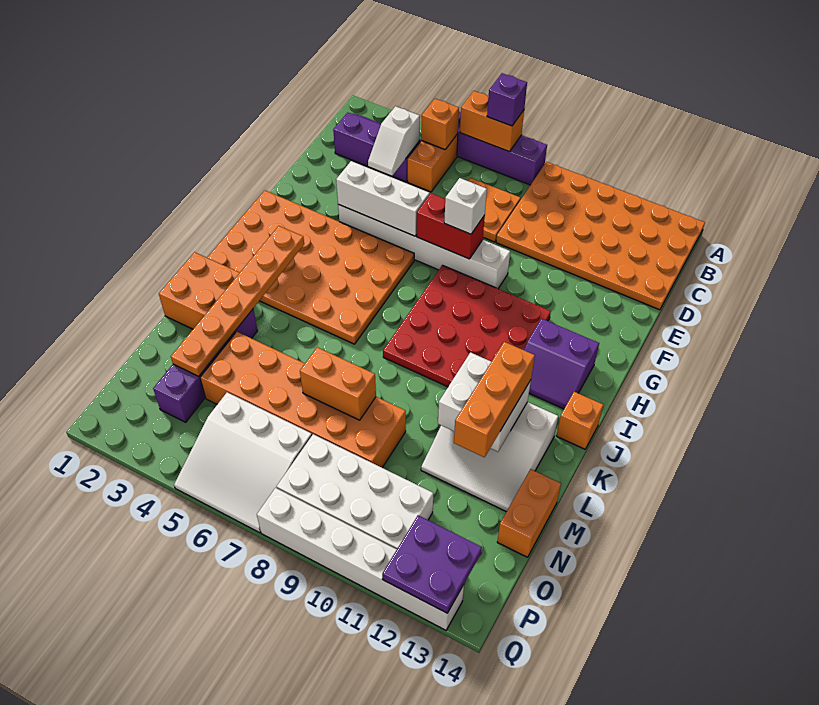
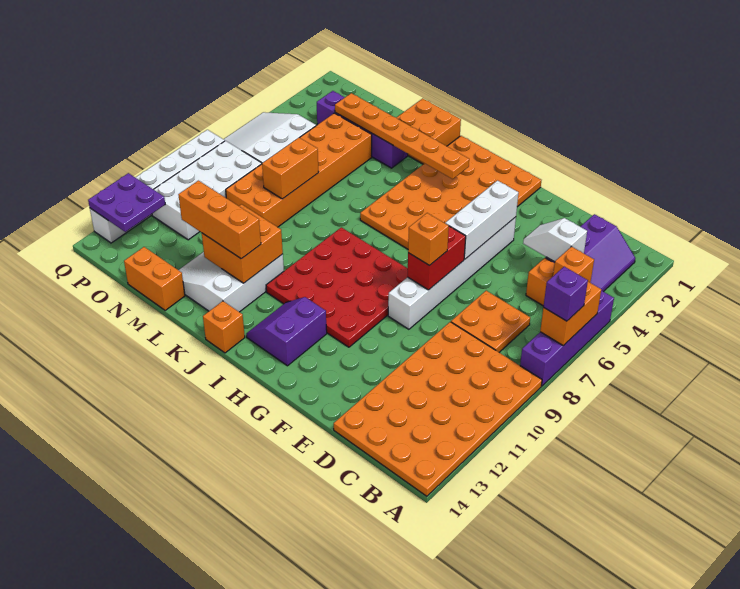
white brick F8 level 3 -> orange brick F8 level 3
white brick K11:L12 level 2 -> orange brick K11:L12 level 2

